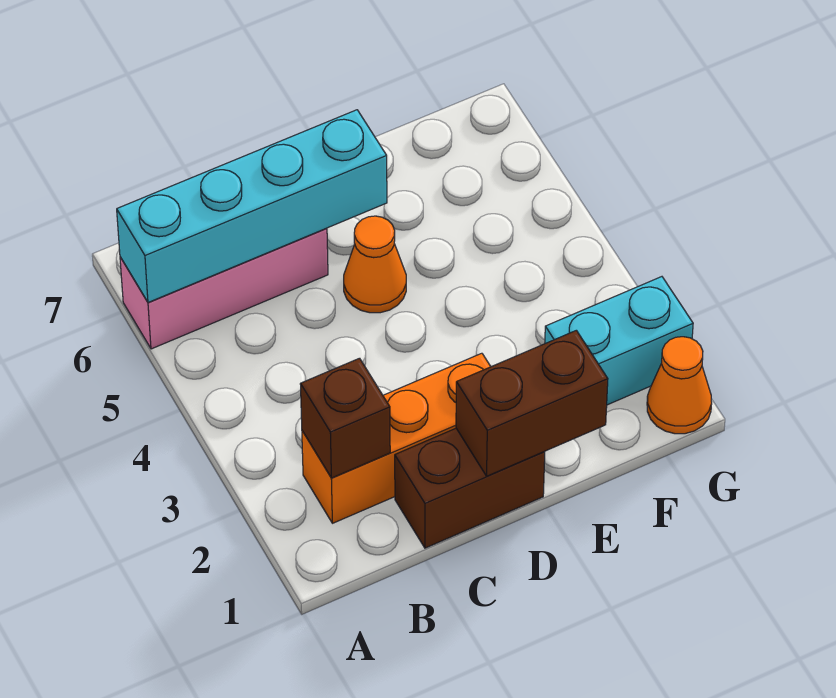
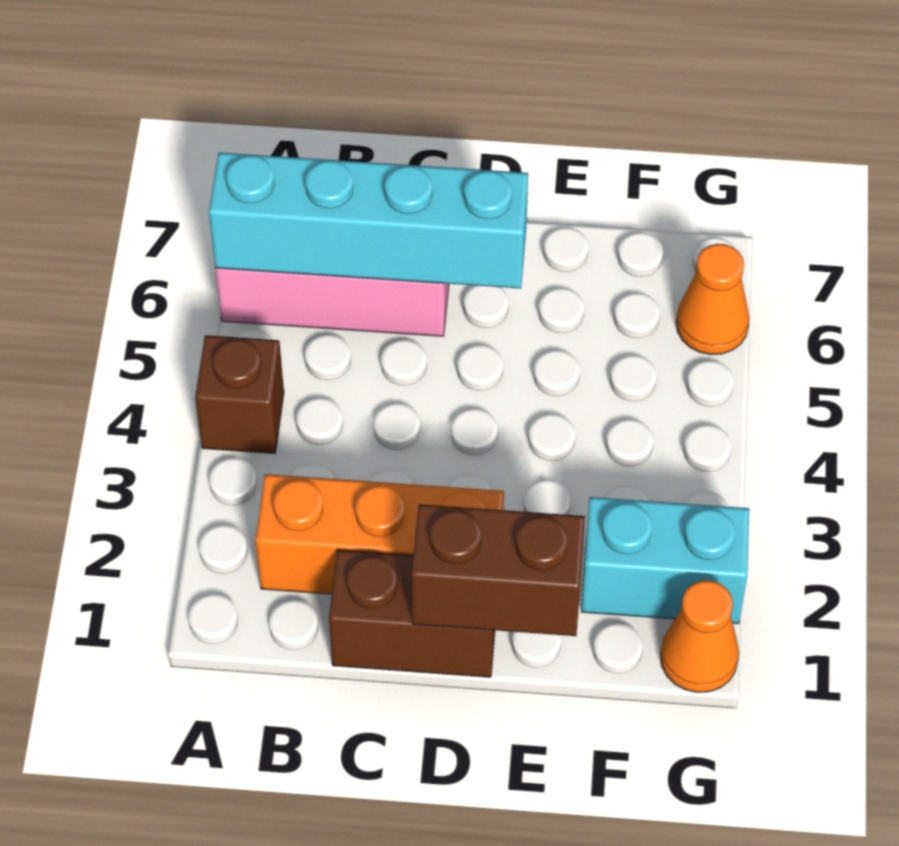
brown brick B2 level 2 -> brown brick A4 level 1
orange cone D5 level 1 -> orange cone G6 level 1

